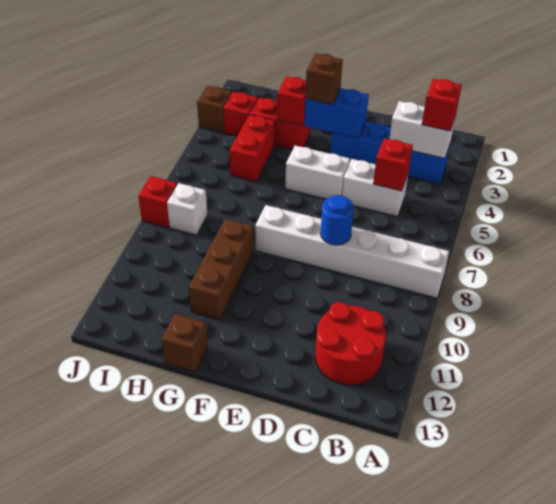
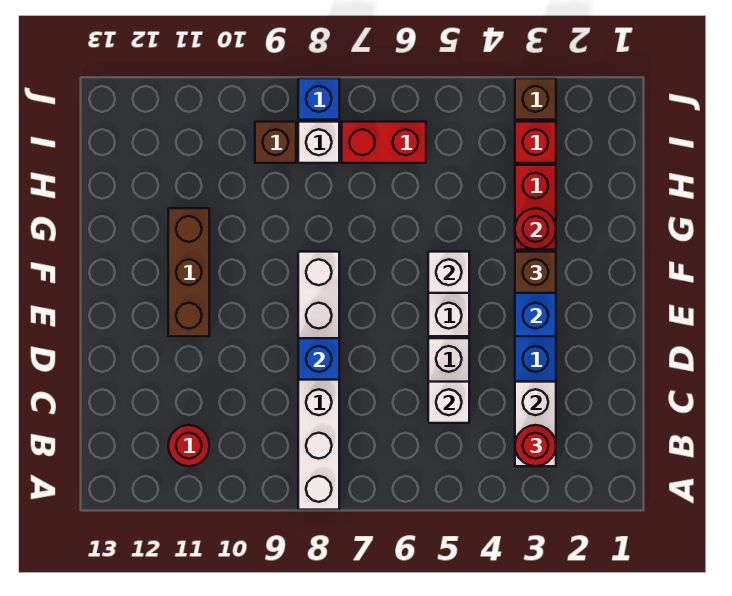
red brick B3 level 3 -> red round brick B3 level 3
red round brick B11:C12 level 1 -> red round brick B11 level 1
red brick C5 level 2 -> white brick C5 level 2
blue round brick D8 level 2 -> blue brick D8 level 2
none -> white brick F5 level 2
red brick G3 level 2 -> red round brick G3 level 2
brown brick G9:G11 level 1 -> brown brick E11:G11 level 1
brown brick G13 level 1 -> brown brick I9 level 1
red brick H4:H5 level 1 -> red brick I6:I7 level 1
red brick J8 level 1 -> blue brick J8 level 1

